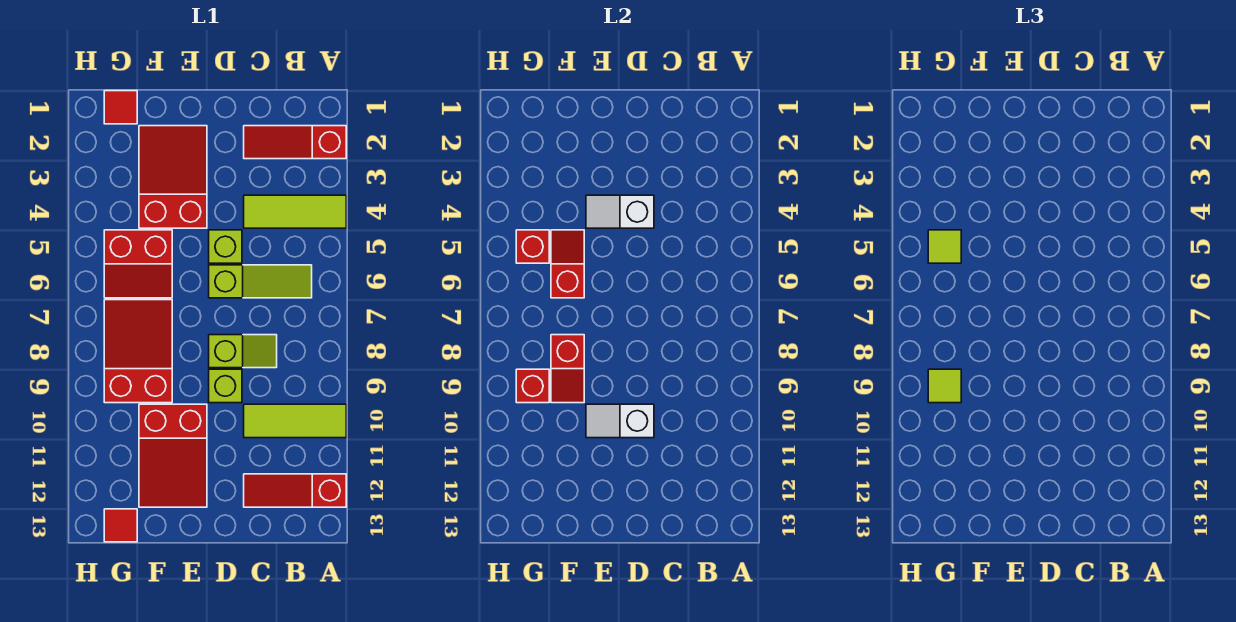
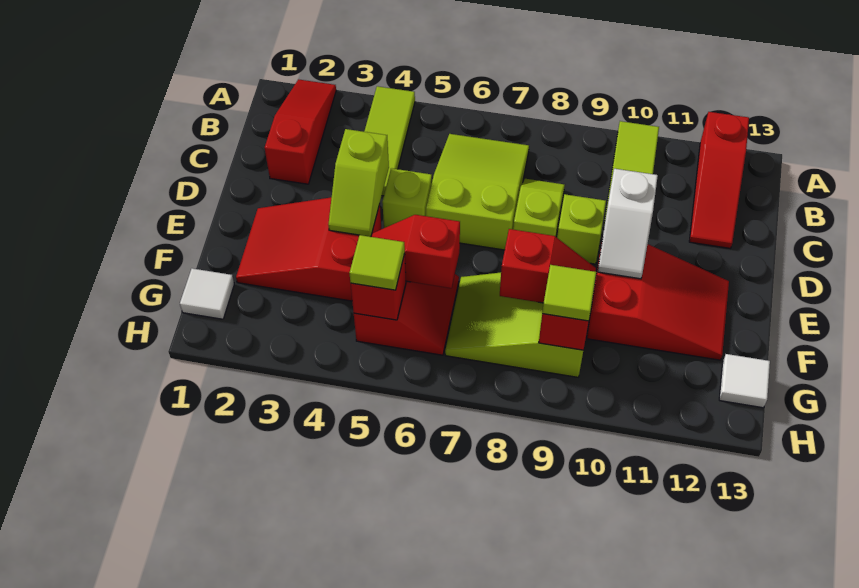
red slope A2:C2 level 1 top A -> red slope A2:C2 level 1 top C
lime slope B6:D6 level 1 top D -> lime slope B6:D7 level 1 top D
white slope D4:E4 level 2 top D -> lime slope D4:E4 level 2 top D
red slope F7:G9 level 1 top 9 -> lime slope F7:G9 level 1 top 9
red tile G1 level 1 -> white tile G1 level 1
red tile G13 level 1 -> white tile G13 level 1

